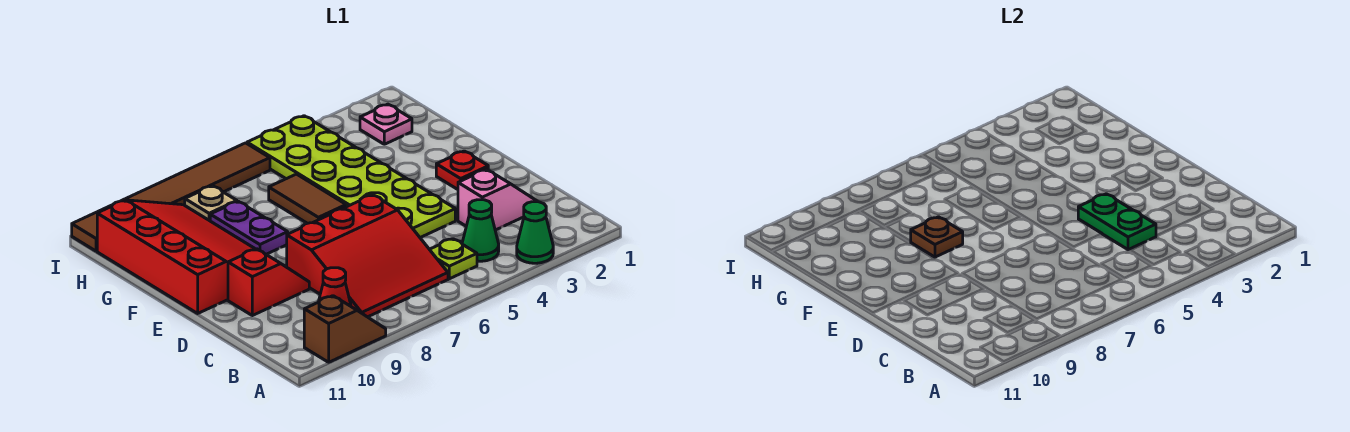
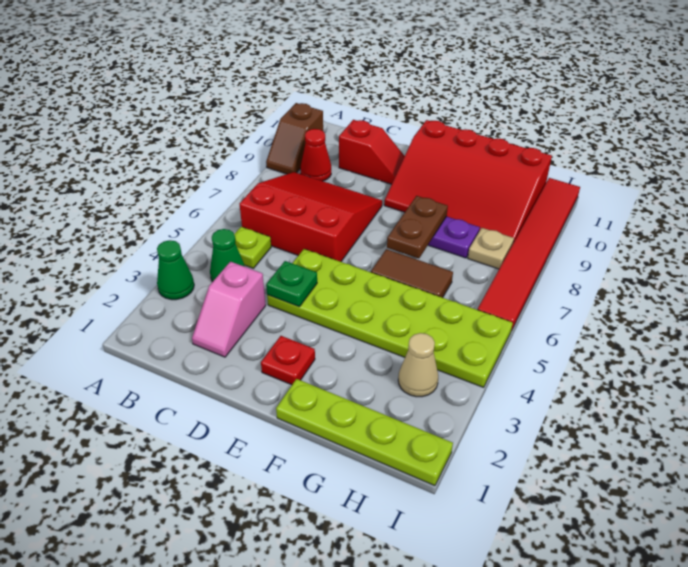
red slope B6:D8 level 1 top D -> red slope B6:D8 level 1 top 6
green plate C4:D4 level 2 -> green plate D4 level 2
red slope D9:D10 level 1 top 10 -> red slope C10:D10 level 1 top C
none -> lime plate F1:I1 level 1
brown plate F8 level 2 -> brown plate F7:F8 level 2
pink plate H2 level 1 -> none
none -> tan cone H3 level 1
brown tile I6:I11 level 1 -> red tile I6:I11 level 1

